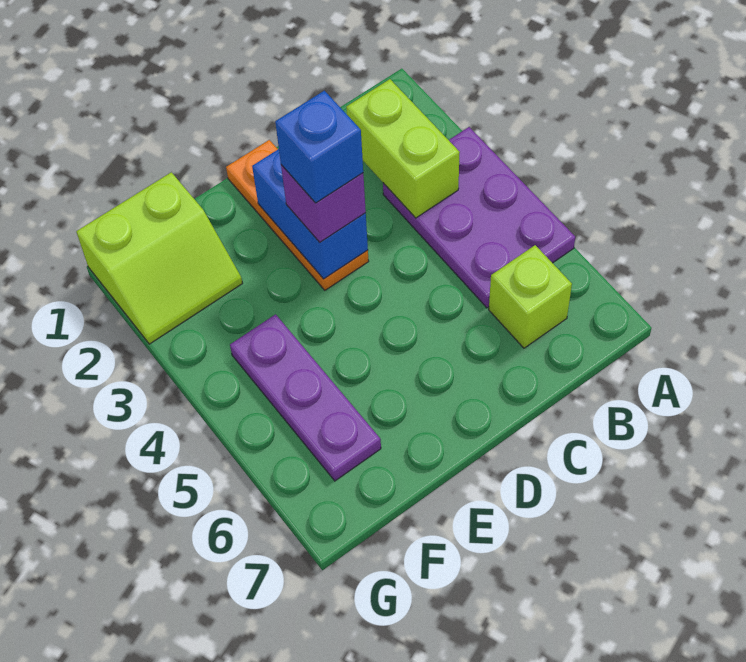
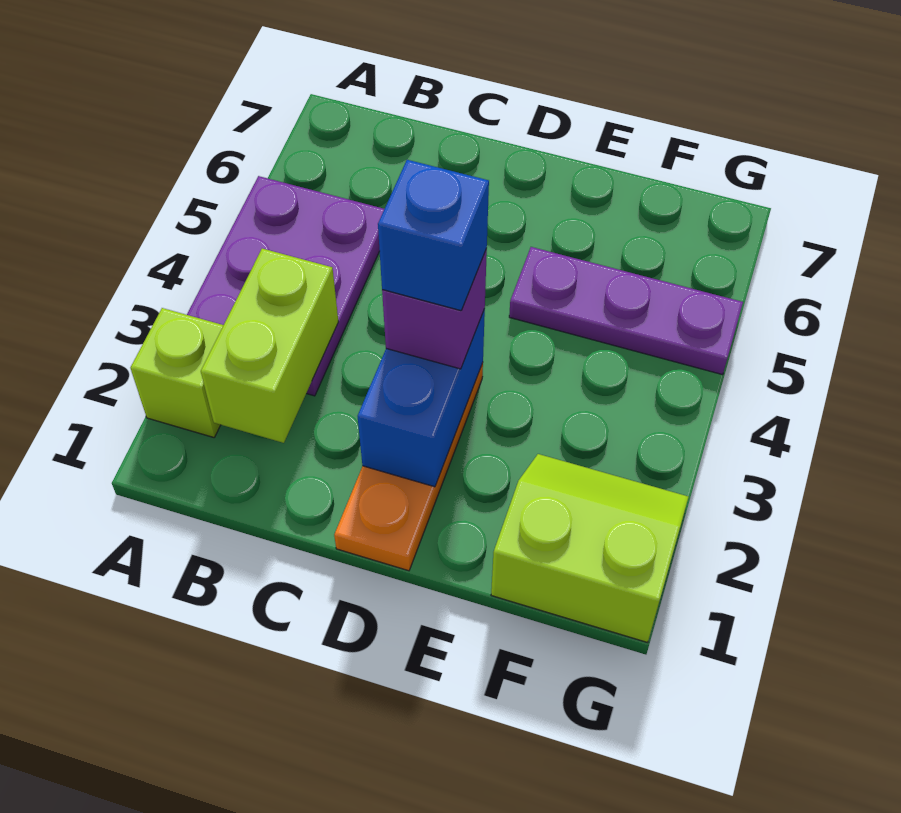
lime brick B6 level 1 -> lime brick A2 level 1
purple plate F4:F6 level 1 -> purple plate E5:G5 level 1

